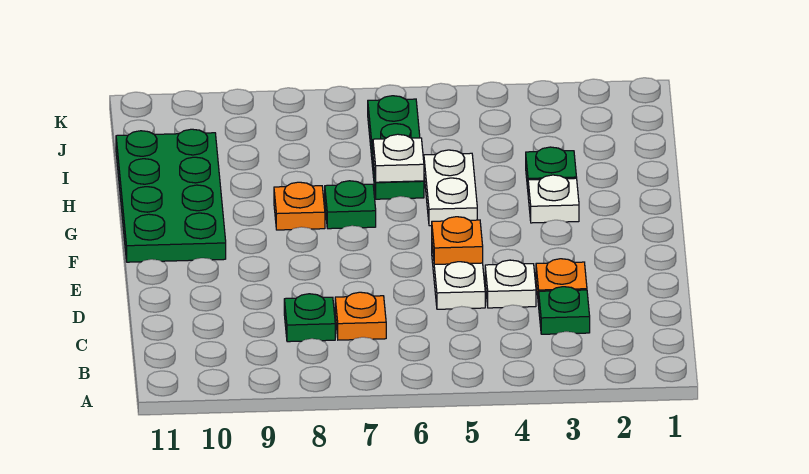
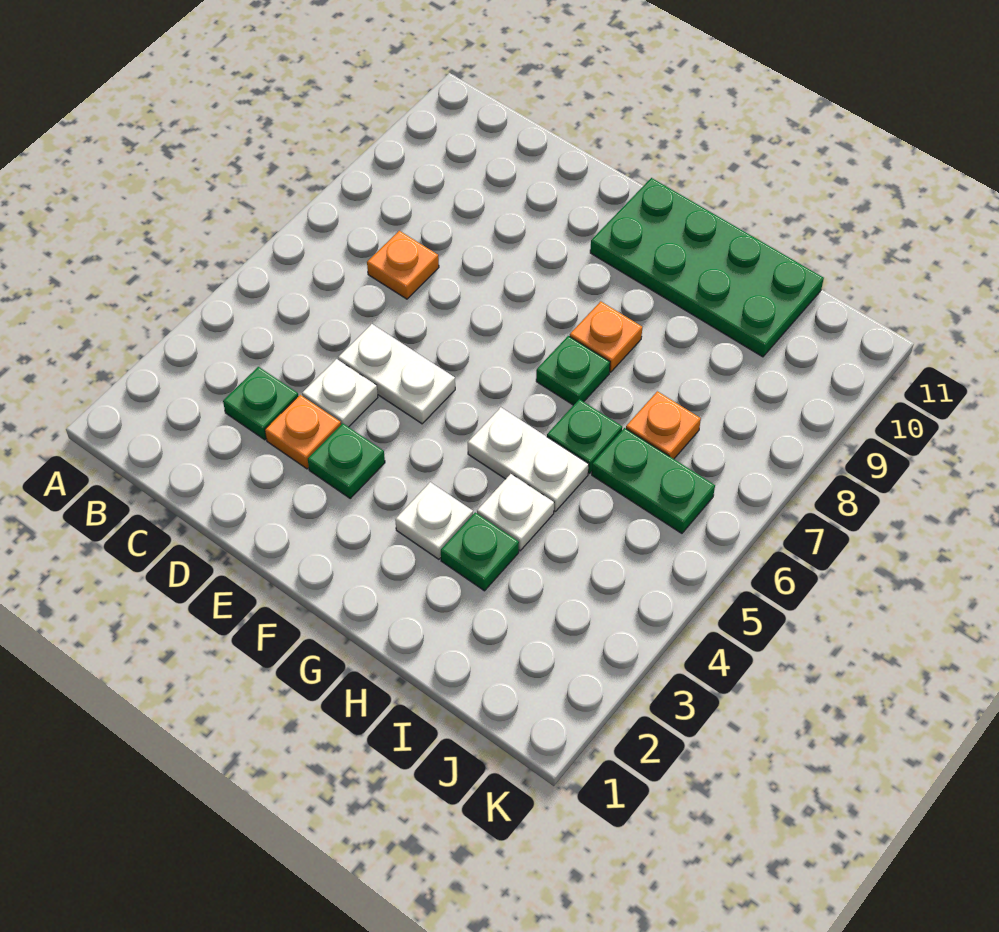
green plate C8 level 1 -> green plate E3 level 1
orange plate E5 level 2 -> orange plate I7 level 1
white plate H6 level 2 -> white plate H4 level 1

